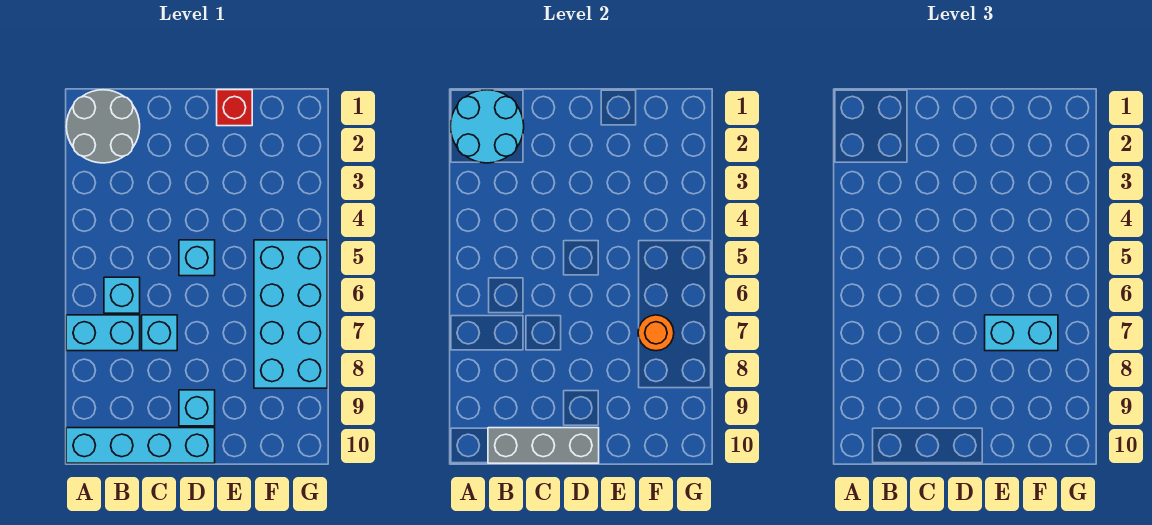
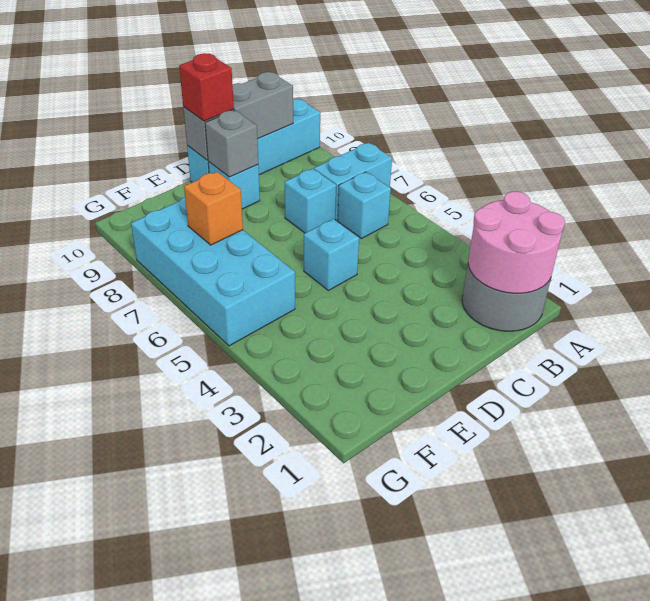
cyan round brick A1:B2 level 2 -> pink round brick A1:B2 level 2
none -> grey brick D9 level 2
red brick E1 level 1 -> red brick D10 level 3
cyan brick E7:F7 level 3 -> none
orange round brick F7 level 2 -> orange brick F7 level 2

